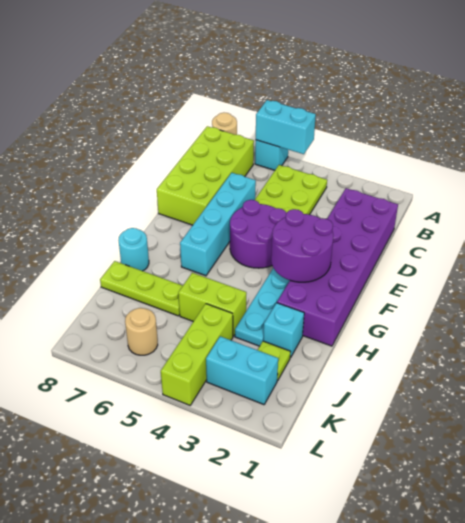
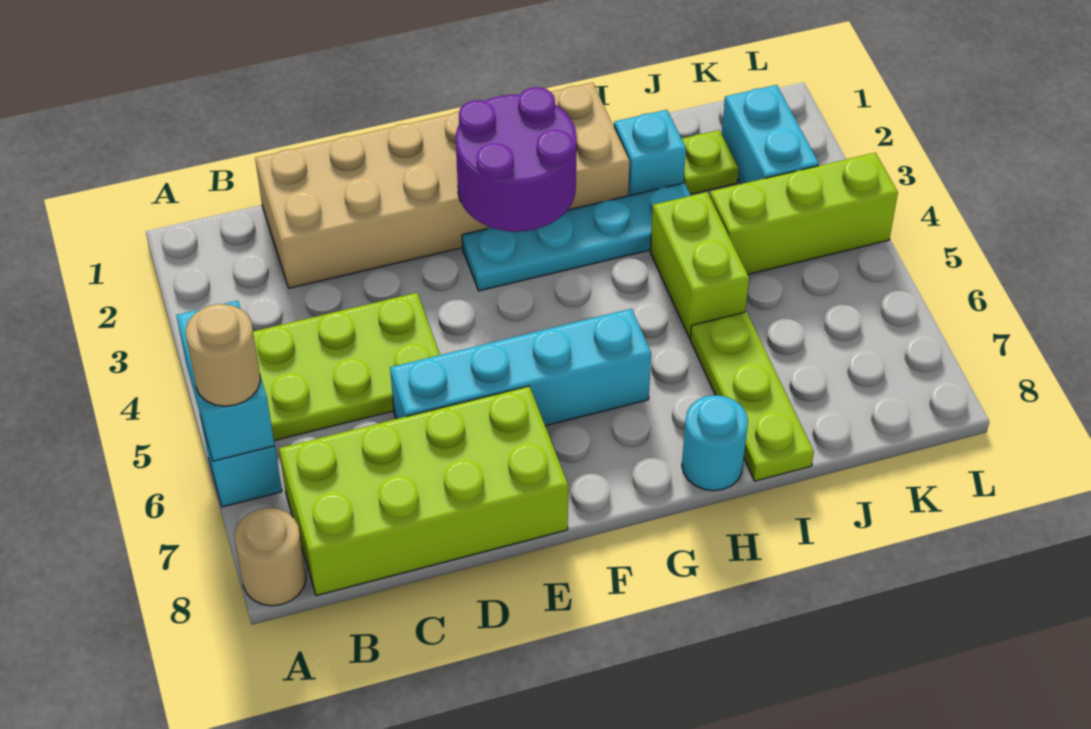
purple brick C1:H2 level 1 -> tan brick C1:H2 level 1
purple round brick E4:F5 level 1 -> none
tan round brick K6 level 1 -> tan round brick A6 level 3

